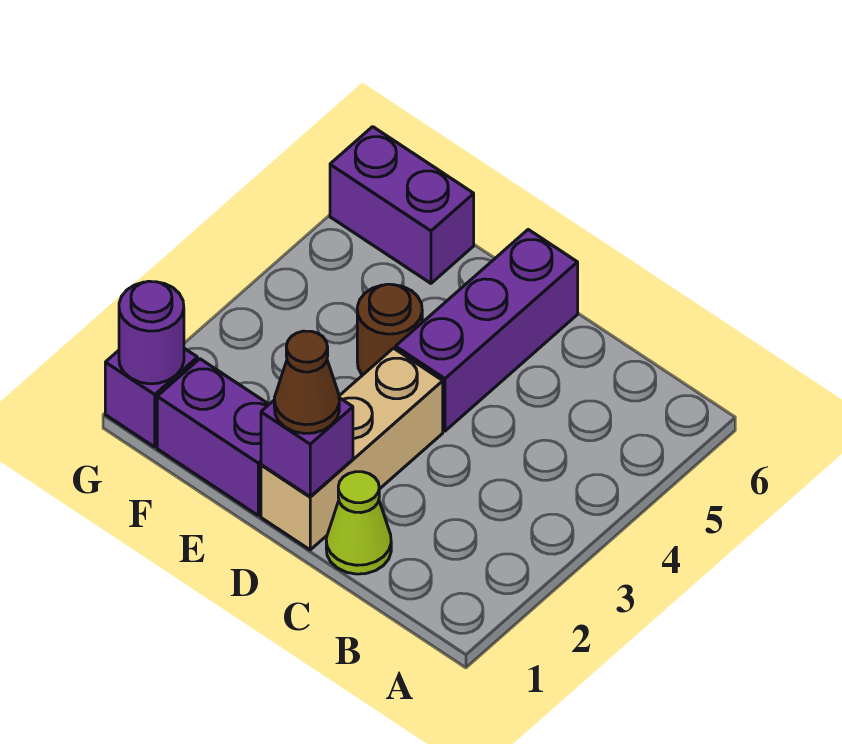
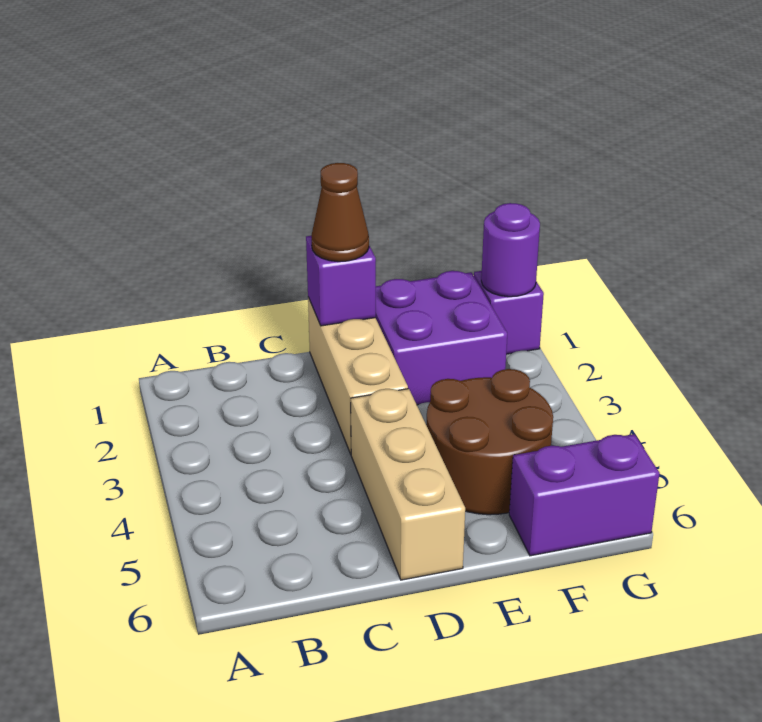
lime cone C1 level 1 -> none
purple brick D4:D6 level 1 -> tan brick D4:D6 level 1
purple brick E1:F1 level 1 -> purple brick E1:F2 level 1
brown round brick E4 level 1 -> brown round brick E4:F5 level 1

